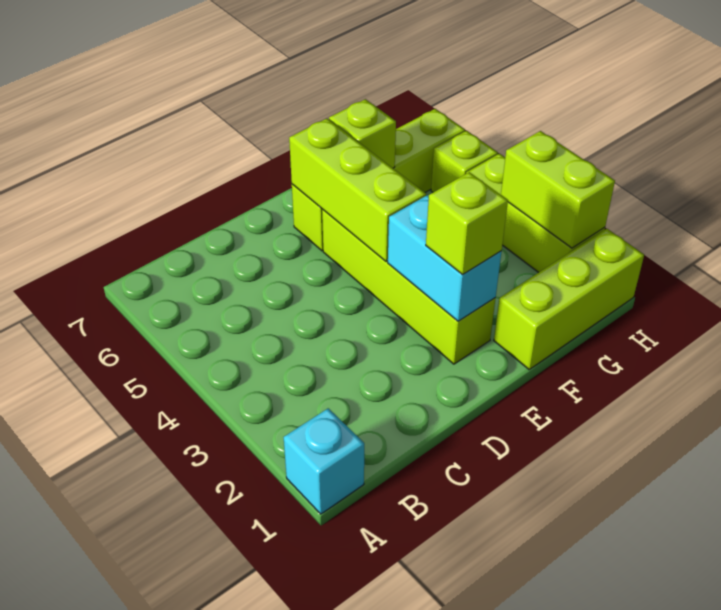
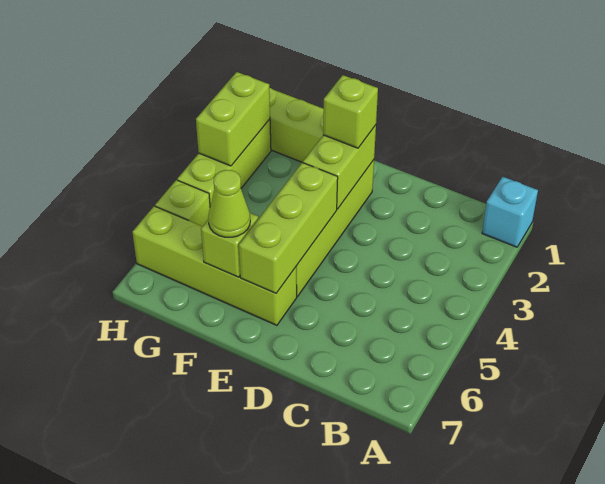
cyan brick E2:E3 level 2 -> lime brick E2:E3 level 2
none -> lime cone F6 level 3

